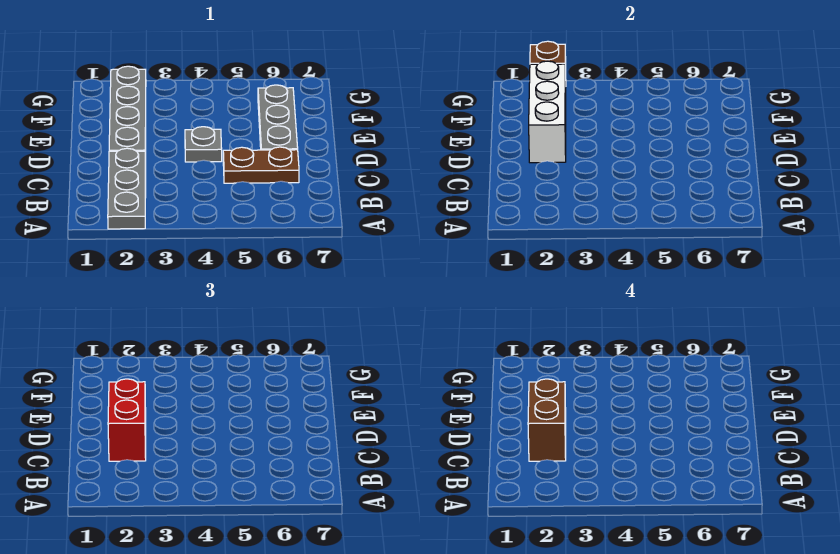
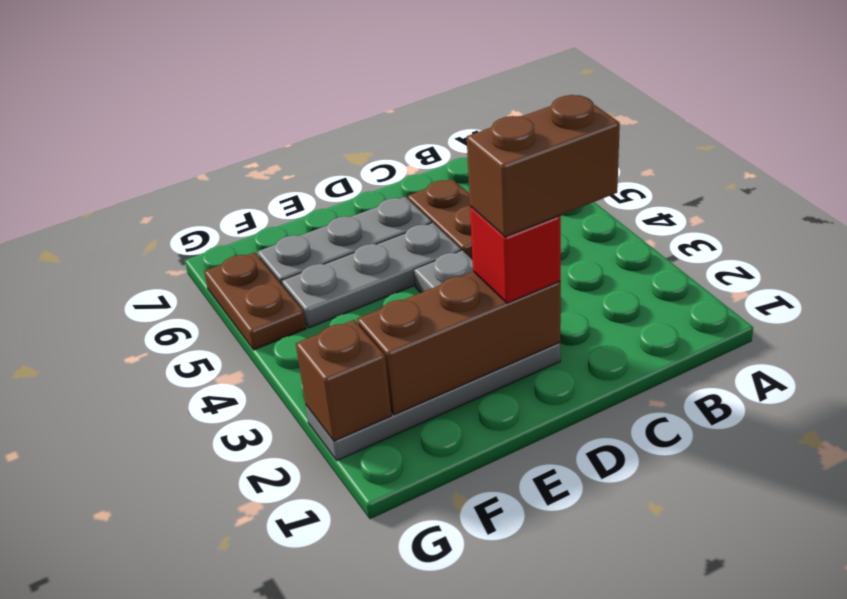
grey plate A2:C2 level 1 -> grey plate D5:F5 level 1
red brick C2:D2 level 3 -> red brick D2 level 3
white brick D2:F2 level 2 -> brown brick D2:F2 level 2
none -> brown plate G5:G6 level 1

